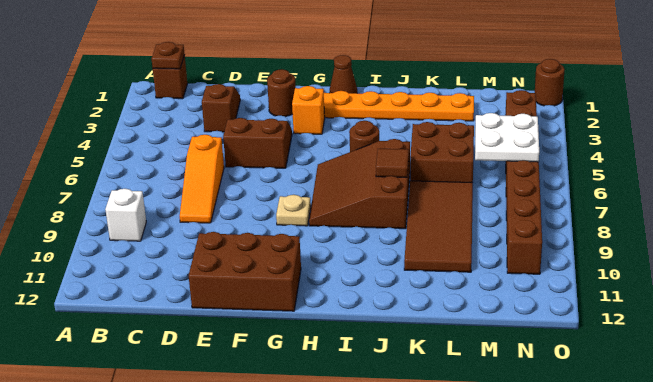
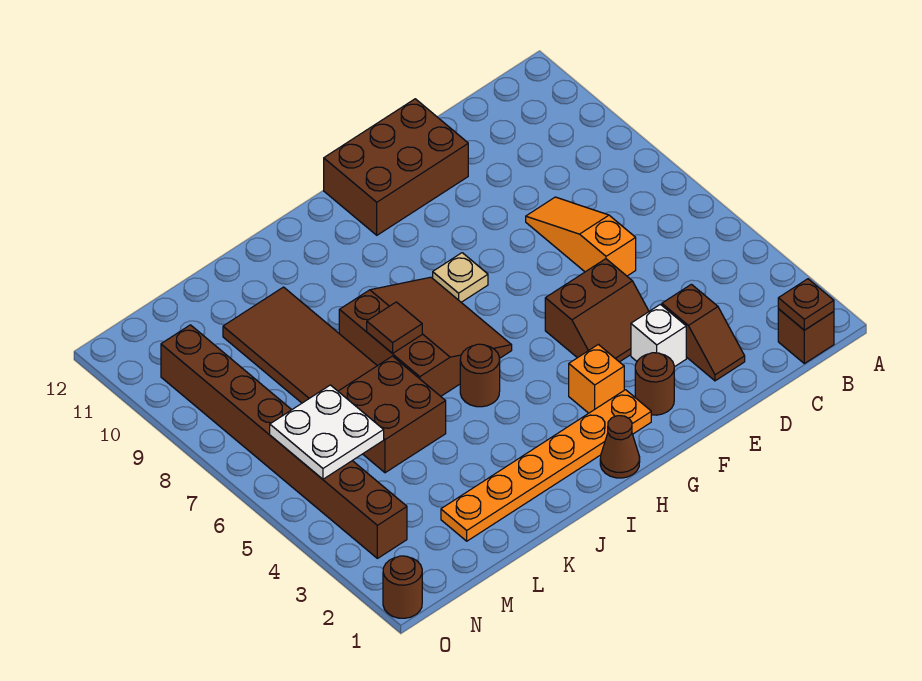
white brick B9 level 1 -> white brick E3 level 1

